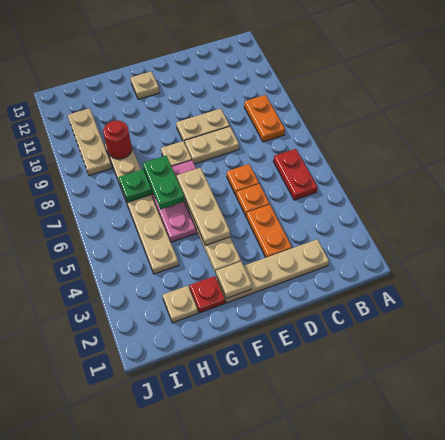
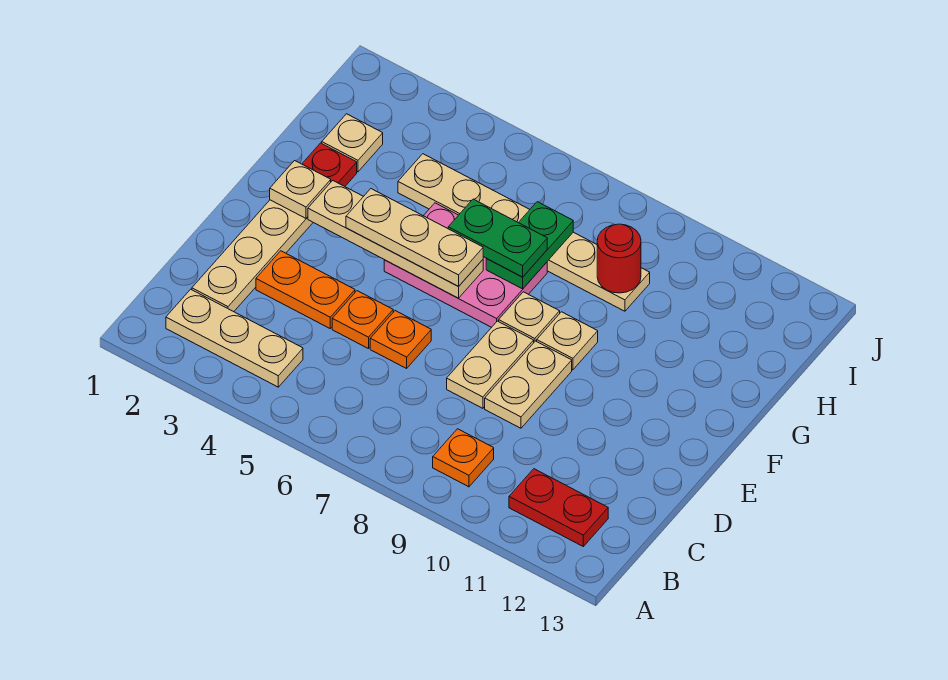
red plate B5:B6 level 1 -> red plate B11:B12 level 1
orange plate B8:B9 level 1 -> orange plate B9 level 1
tan plate F12 level 1 -> tan plate F9 level 1
tan plate I9:I11 level 1 -> tan plate B2:B4 level 1

